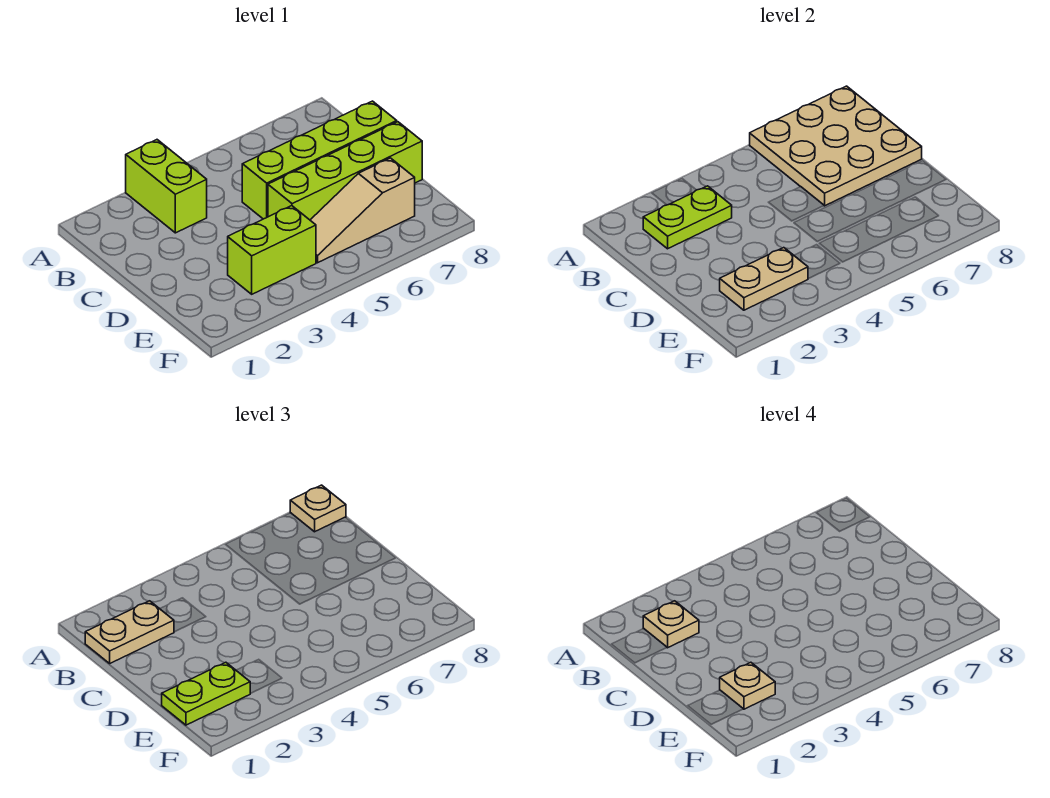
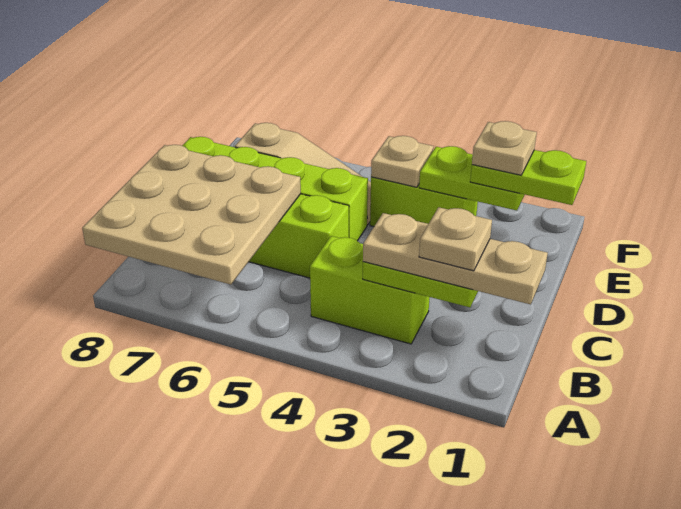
lime brick A3:B3 level 1 -> lime brick B3:B4 level 1
tan plate A8 level 3 -> tan plate E4 level 2
tan plate B1:B2 level 3 -> tan plate B1:B3 level 3
tan plate E2:E3 level 2 -> lime plate E2:E3 level 2

